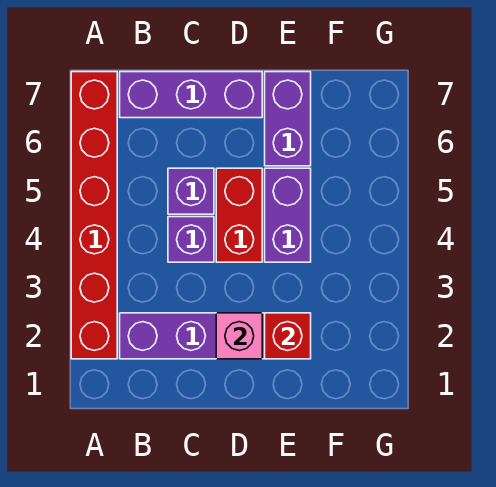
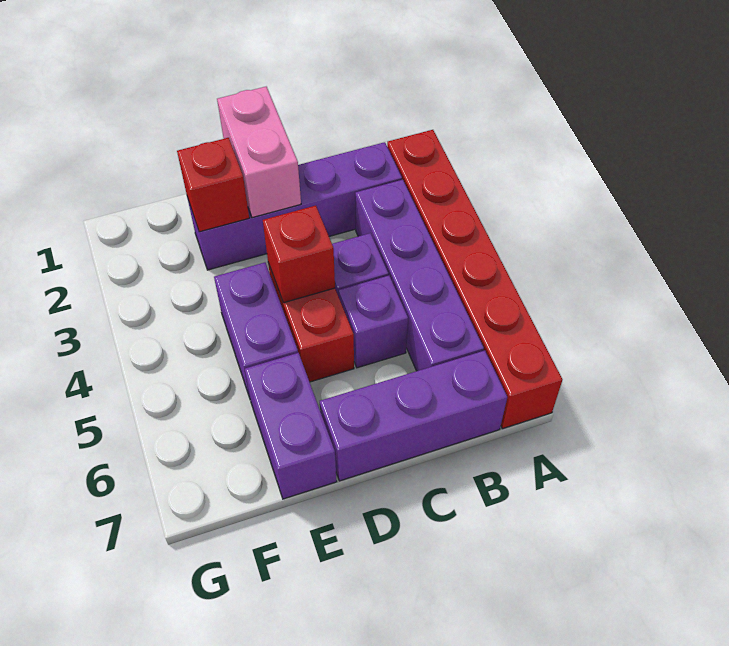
none -> purple brick B3:B6 level 1
pink brick D2 level 2 -> pink brick D1:D2 level 2
none -> red brick D4 level 2

